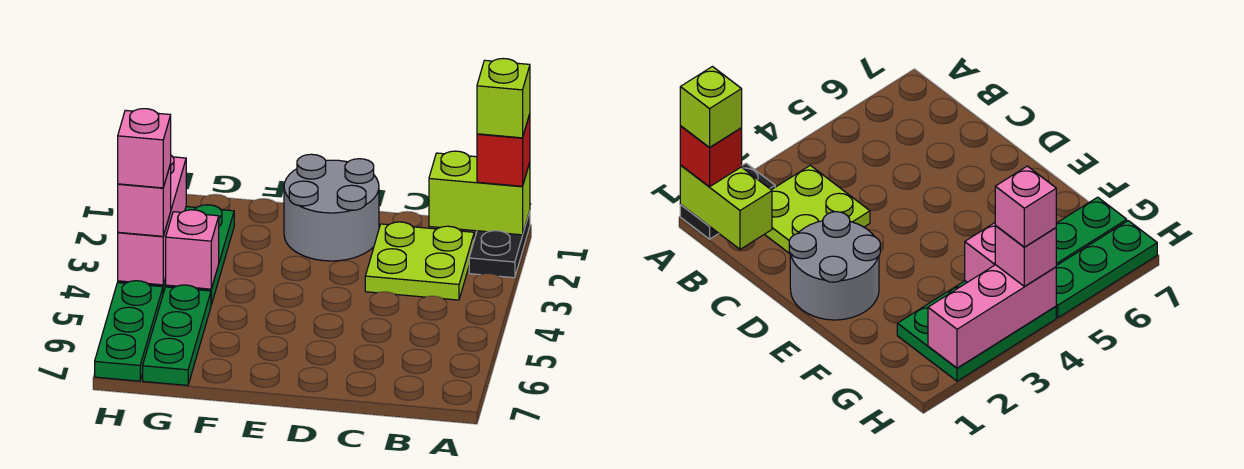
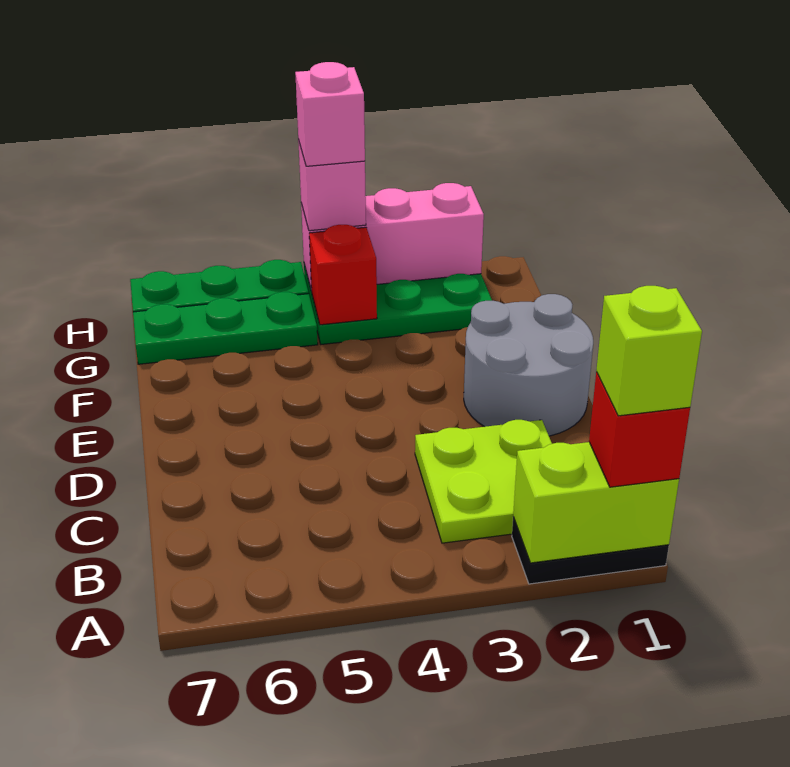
lime brick A1:B1 level 2 -> lime brick A1:A2 level 2
pink brick G4 level 2 -> red brick G4 level 2

